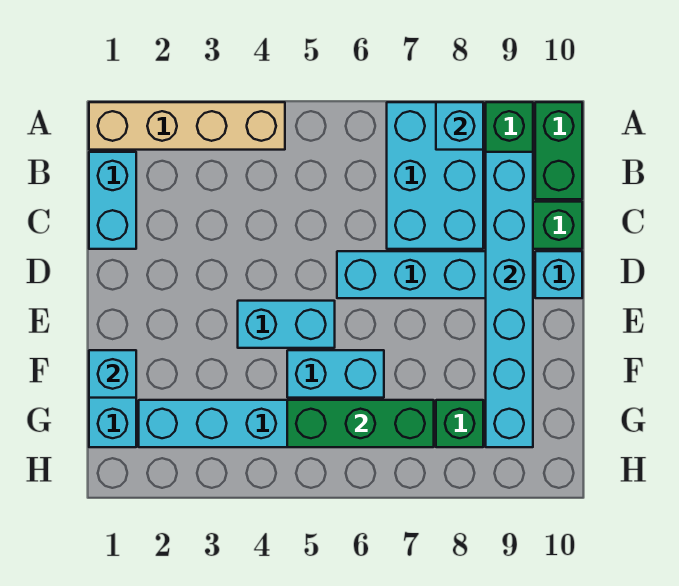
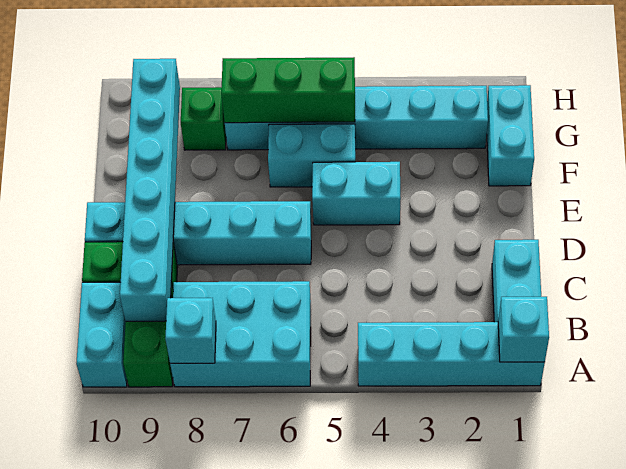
tan brick A1:A4 level 1 -> cyan brick A1:A4 level 1
cyan brick A7:C8 level 1 -> cyan brick A6:B8 level 1
green brick A10:B10 level 1 -> cyan brick A10:B10 level 1
cyan brick F1 level 2 -> cyan brick A1 level 2

